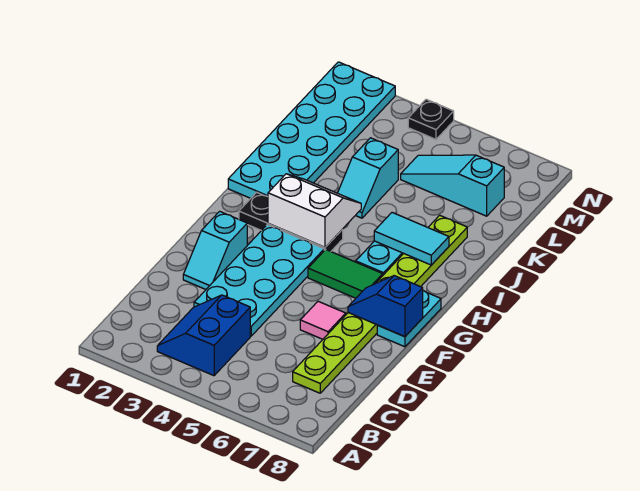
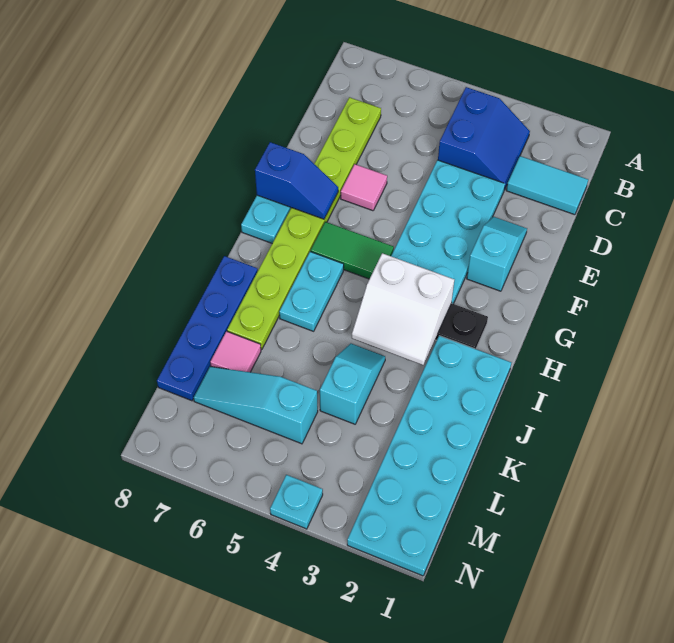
cyan tile I6:I7 level 2 -> cyan tile C1:C2 level 1
none -> blue plate I8:L8 level 1
none -> pink tile K7 level 1
cyan slope L5:L7 level 1 top 7 -> cyan slope L5:L7 level 1 top 5
black plate N4 level 1 -> cyan plate N4 level 1

